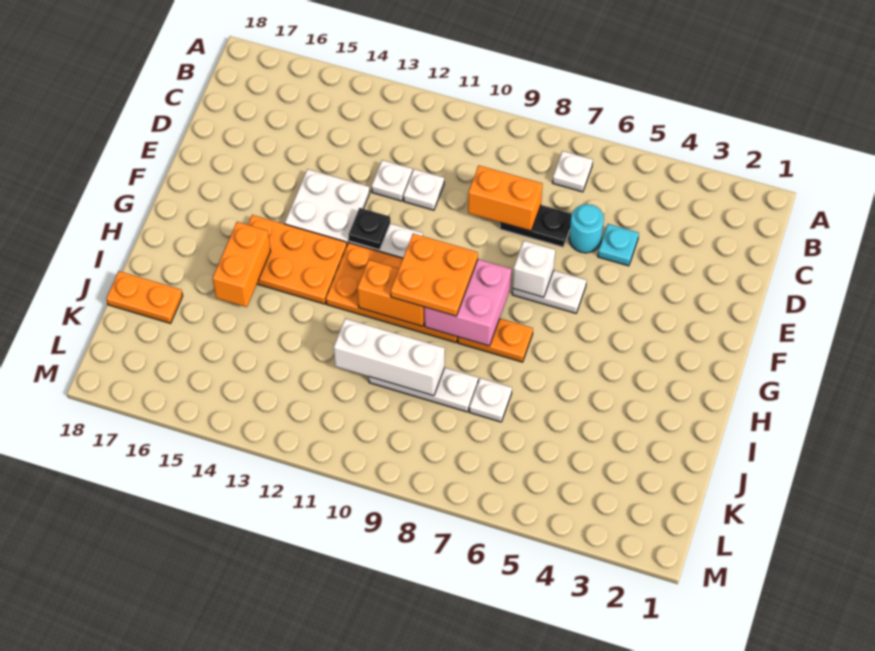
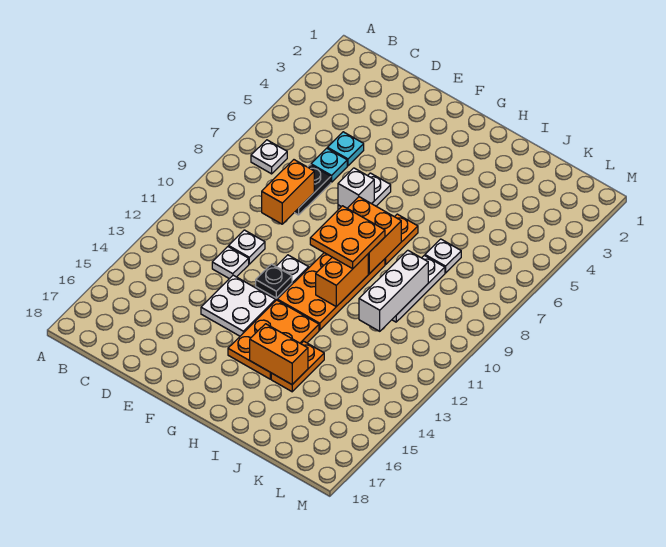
cyan round brick D6 level 1 -> cyan plate D6 level 1
pink brick G8:H9 level 2 -> orange brick G8:H9 level 2
orange plate J17:J18 level 1 -> orange plate I14:I15 level 1

